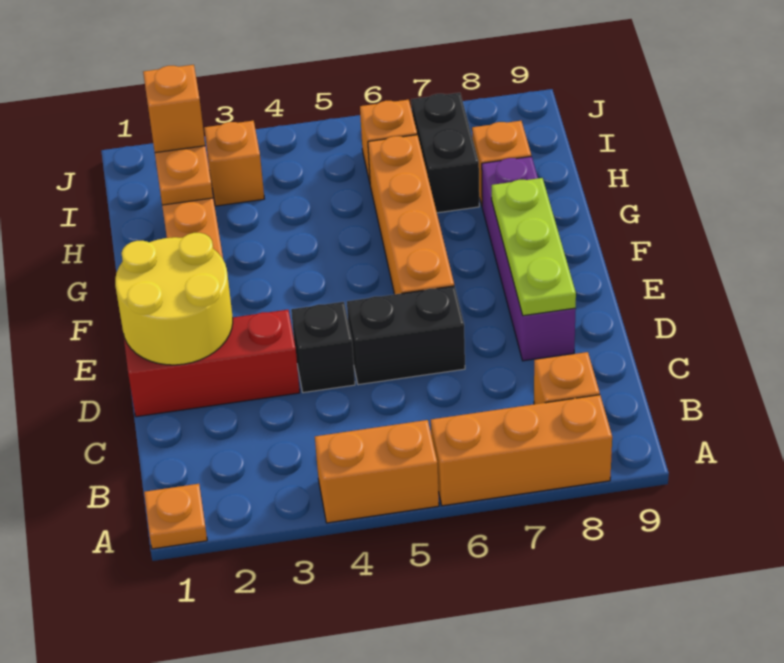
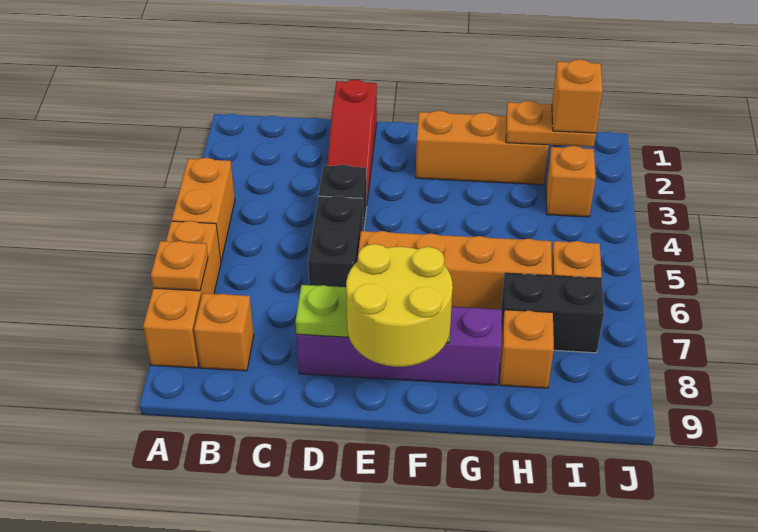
orange plate A1 level 1 -> orange plate A7 level 2
red brick D1:D3 level 1 -> red slope D1:D3 level 1 top 1
yellow round brick D1:E2 level 2 -> yellow round brick E8:F9 level 3

